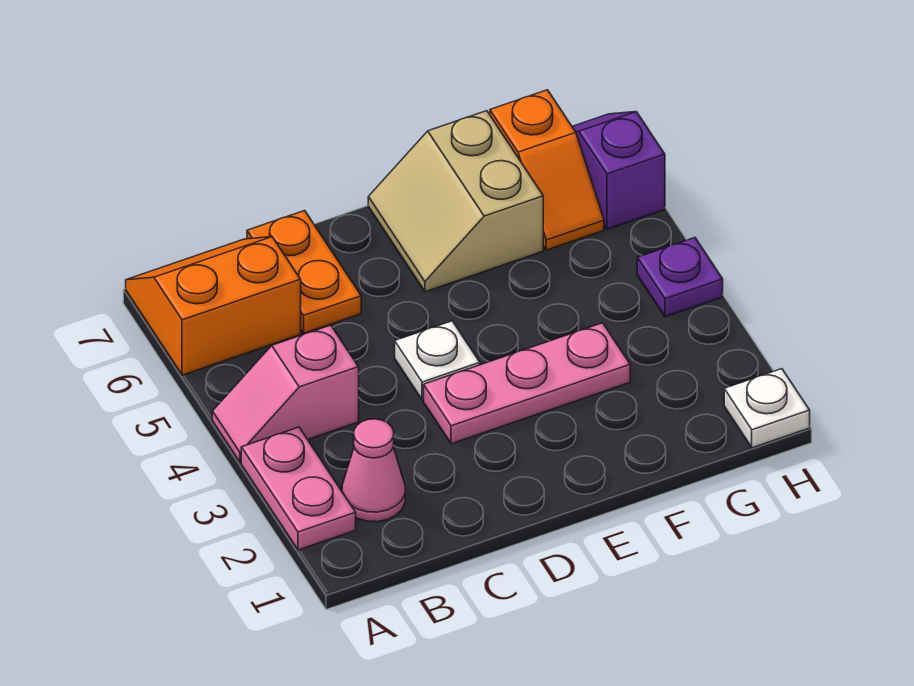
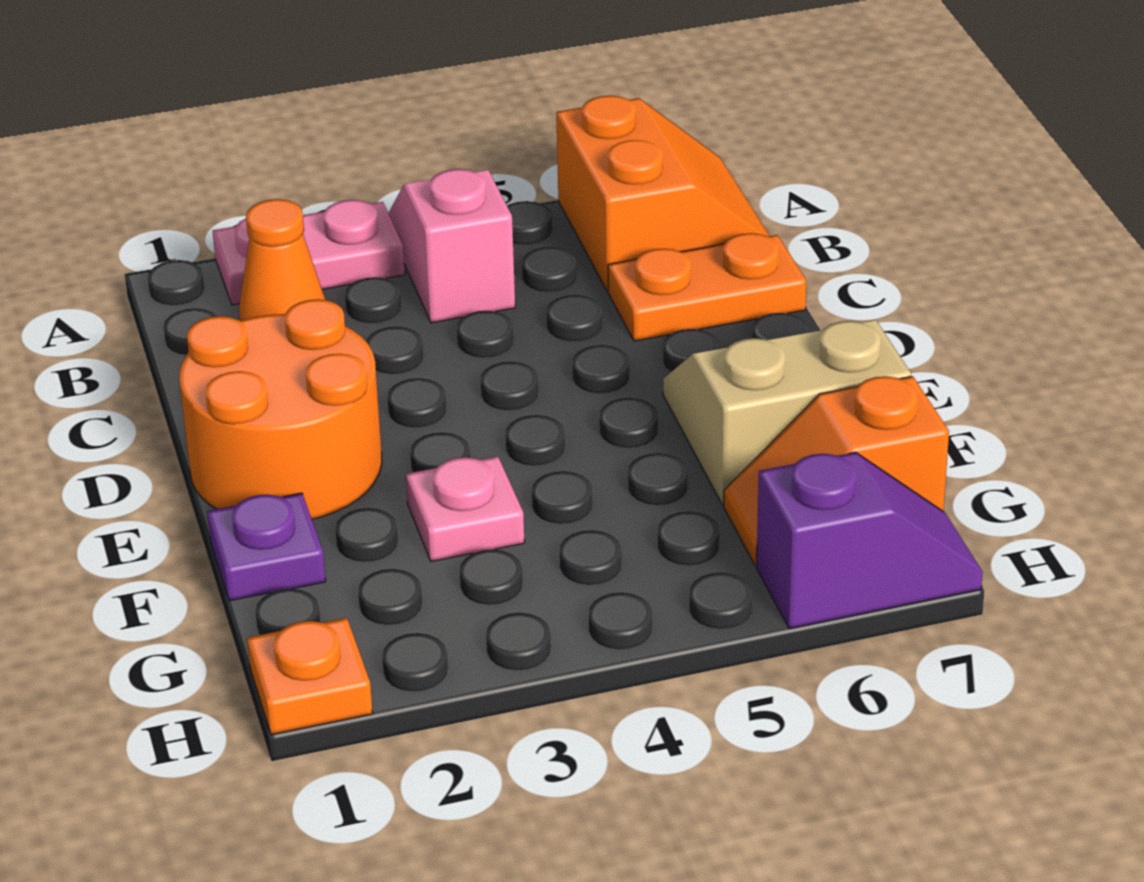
pink cone B2 level 1 -> orange cone B2 level 1
none -> orange round brick D1:E2 level 1
pink plate D3:F3 level 1 -> pink plate F3 level 1
white plate D4 level 1 -> none
white plate H1 level 1 -> orange plate H1 level 1
purple plate H4 level 1 -> purple plate F1 level 1

